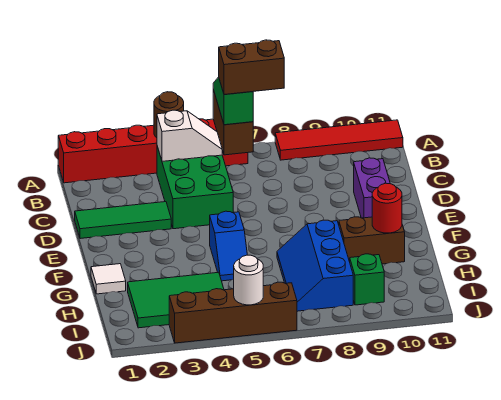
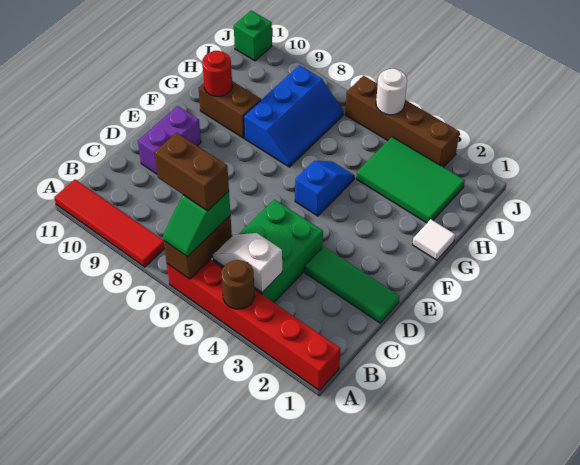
green brick I9 level 1 -> green brick J11 level 1

